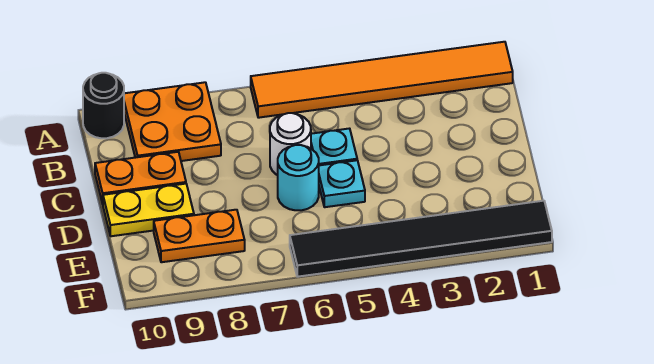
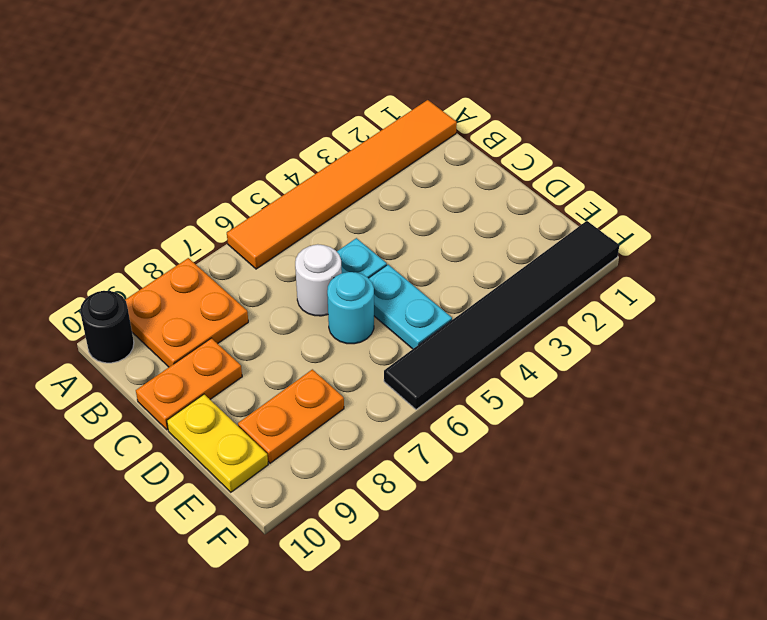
cyan plate D5 level 1 -> cyan plate D5:E5 level 1
yellow plate D9:D10 level 1 -> yellow plate D10:E10 level 1

